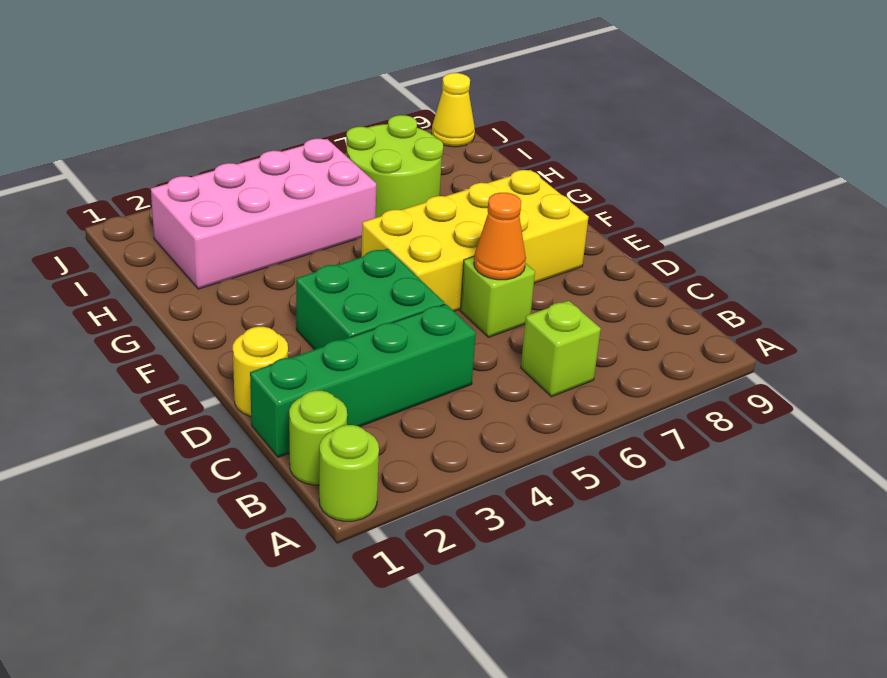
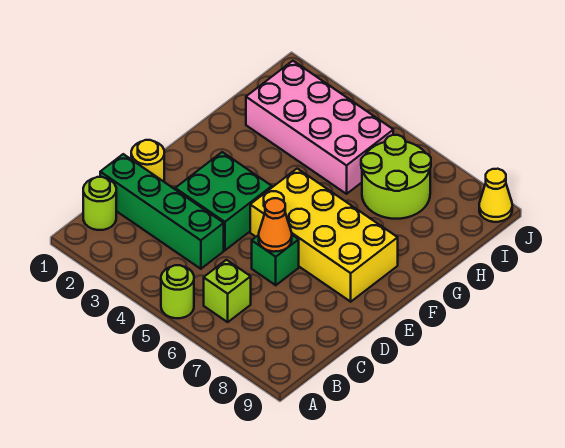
lime round brick A1 level 1 -> lime round brick A5 level 1
lime brick D6 level 1 -> green brick D6 level 1

